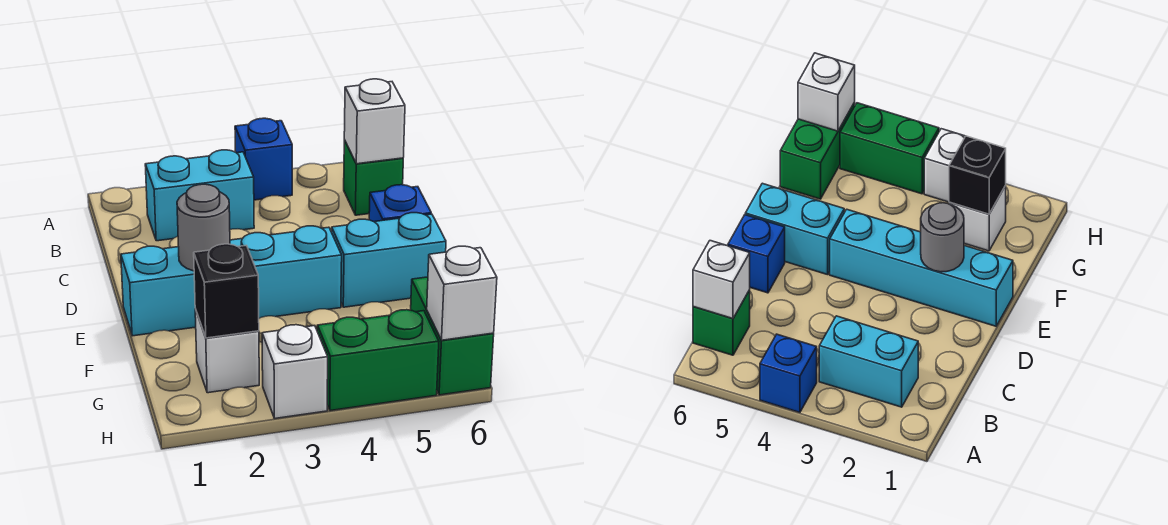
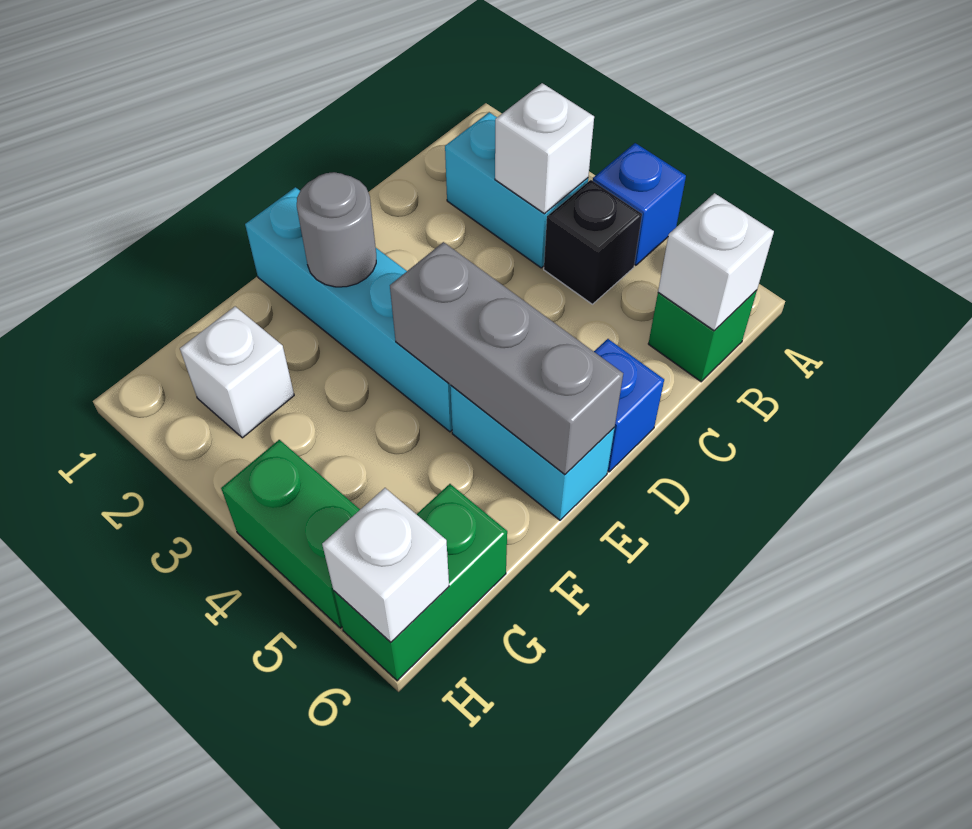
none -> grey brick E4:E6 level 2
black brick G2 level 2 -> black brick B4 level 1
white brick H3 level 1 -> white brick B3 level 2

